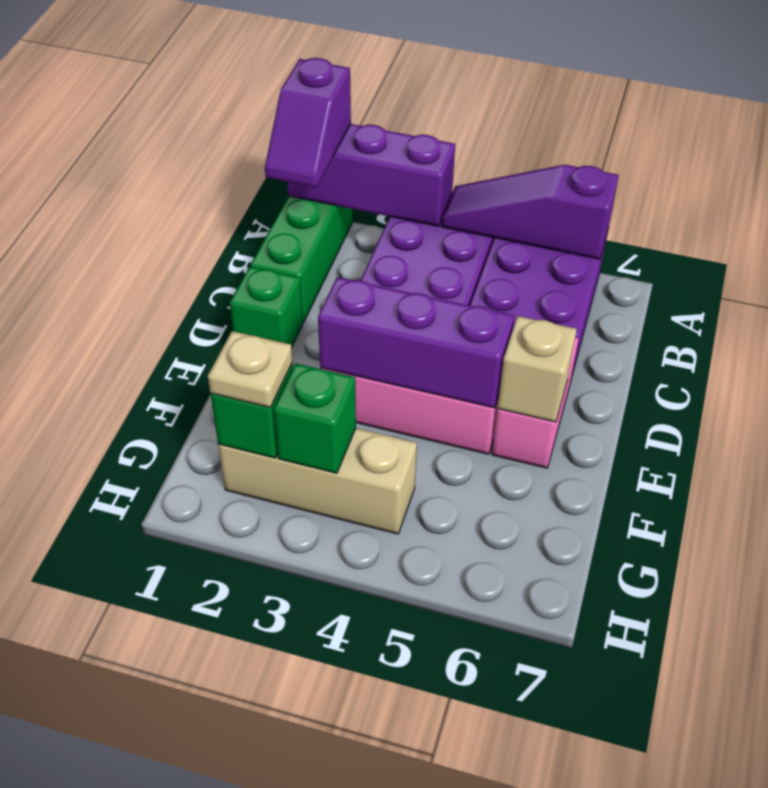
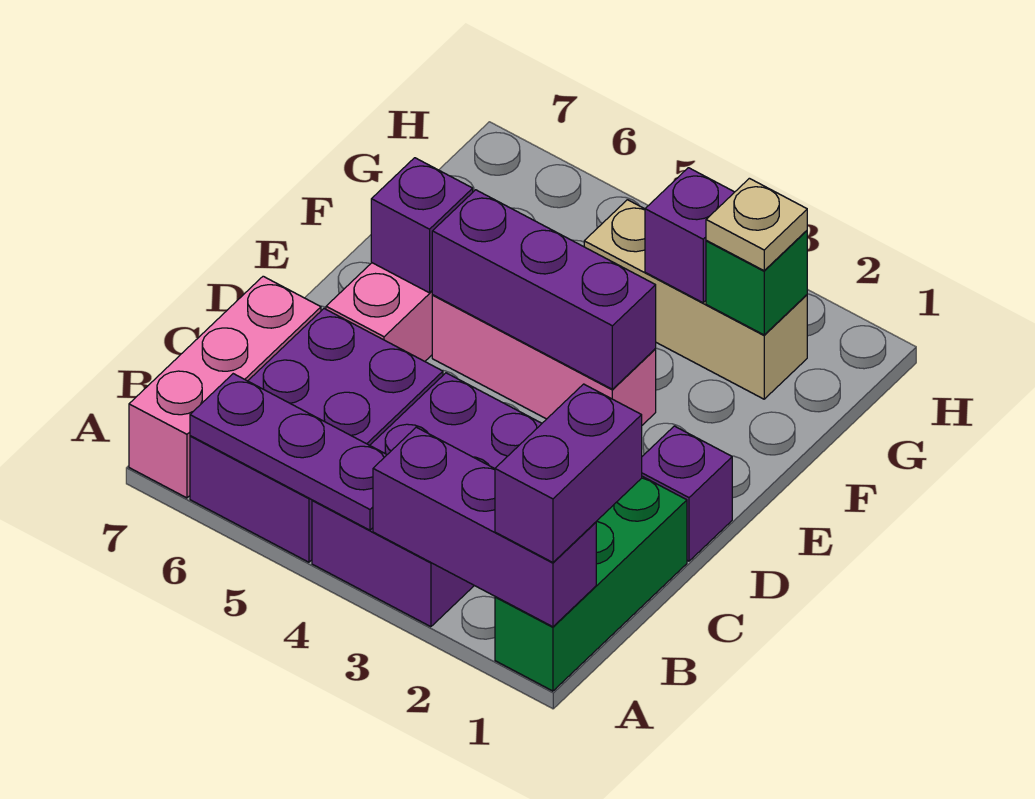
purple slope A1:B1 level 3 top A -> purple brick A1:B1 level 3
purple slope A4:A6 level 2 top 6 -> purple plate A4:A6 level 2
none -> pink brick A7:C7 level 1
green brick D1 level 1 -> purple brick D1 level 1
tan brick E6 level 2 -> purple brick E6 level 2
green brick G3 level 2 -> purple brick G3 level 2

